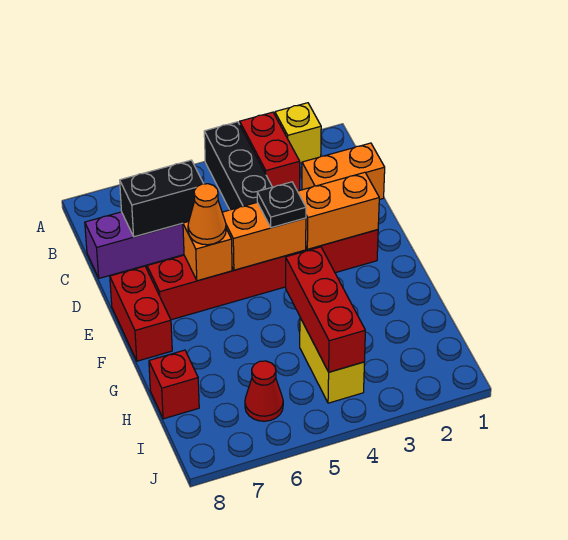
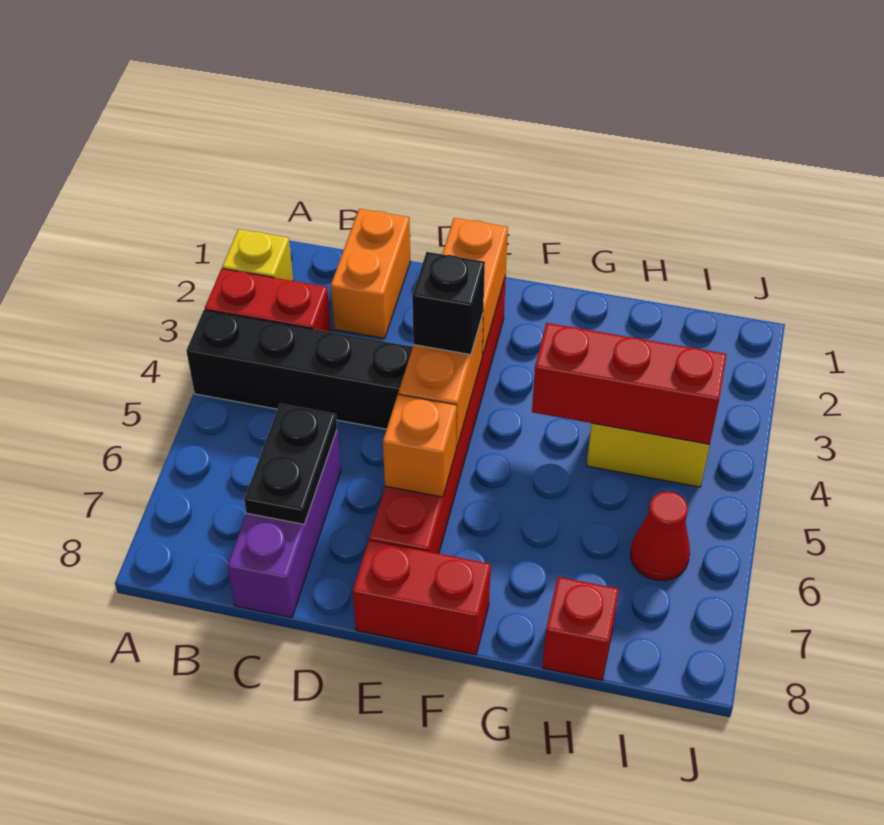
black brick C6:C7 level 2 -> black plate C6:C7 level 2
black plate E4 level 3 -> black brick E4 level 3
orange cone E6 level 3 -> none

